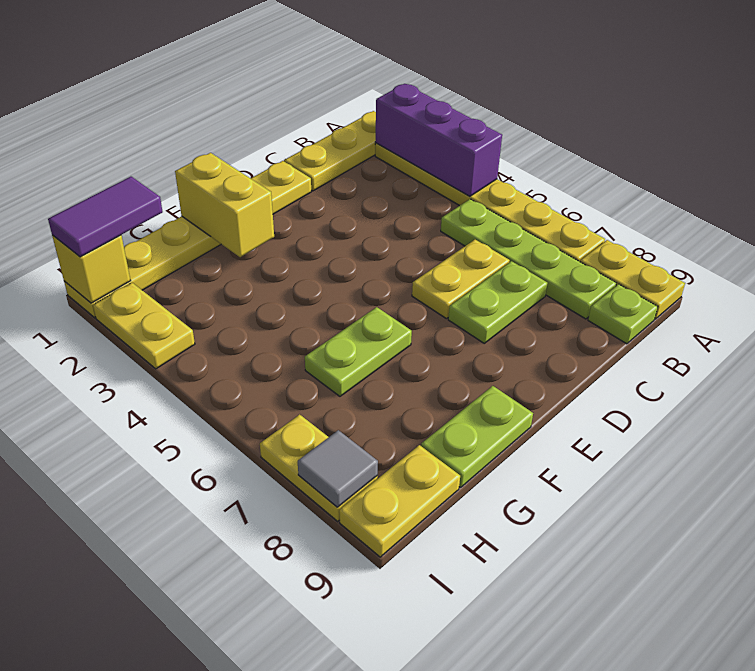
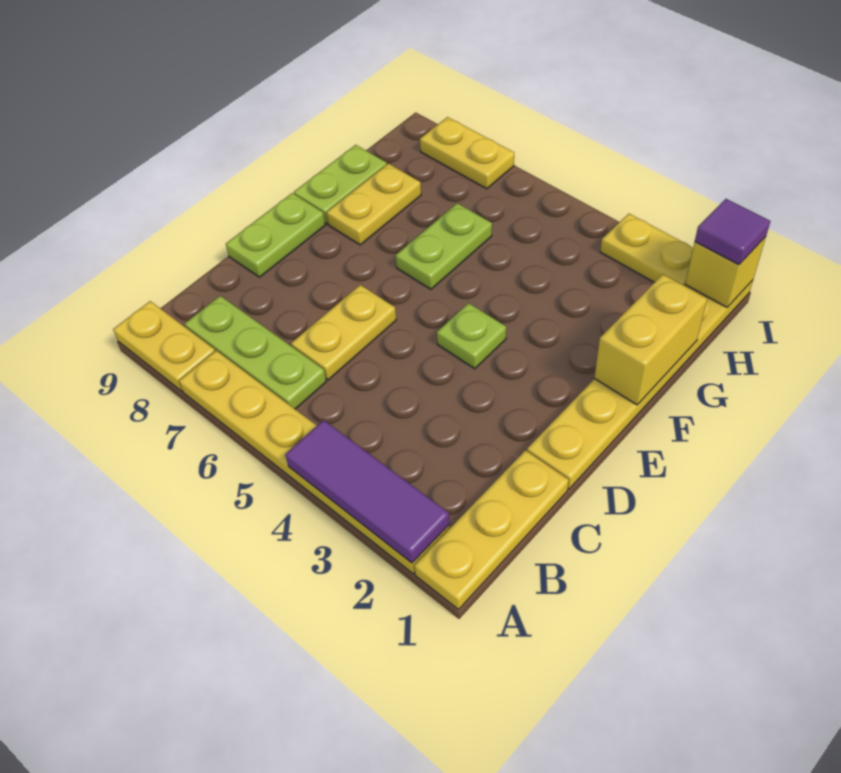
purple brick A2:A4 level 2 -> purple tile A2:A4 level 2
lime plate B5:B8 level 1 -> lime plate B6:B8 level 1
lime plate B9 level 1 -> lime plate E4 level 1
lime plate C7:D7 level 1 -> lime plate D9:E9 level 1
yellow brick F1:F2 level 2 -> yellow brick F1:G1 level 2
purple tile H1:I1 level 3 -> purple tile I1 level 3
yellow plate H9:I9 level 1 -> yellow plate F8:G8 level 1
grey tile I8 level 2 -> none

